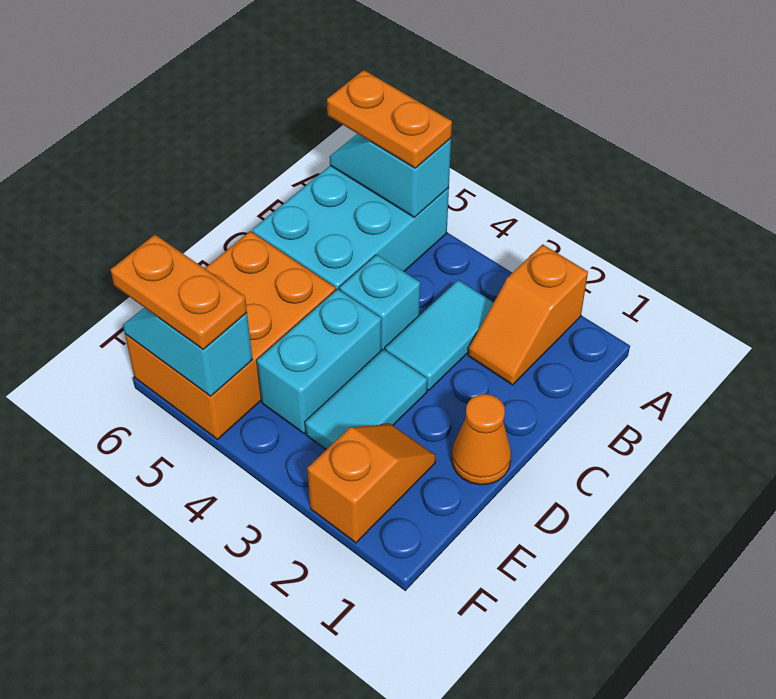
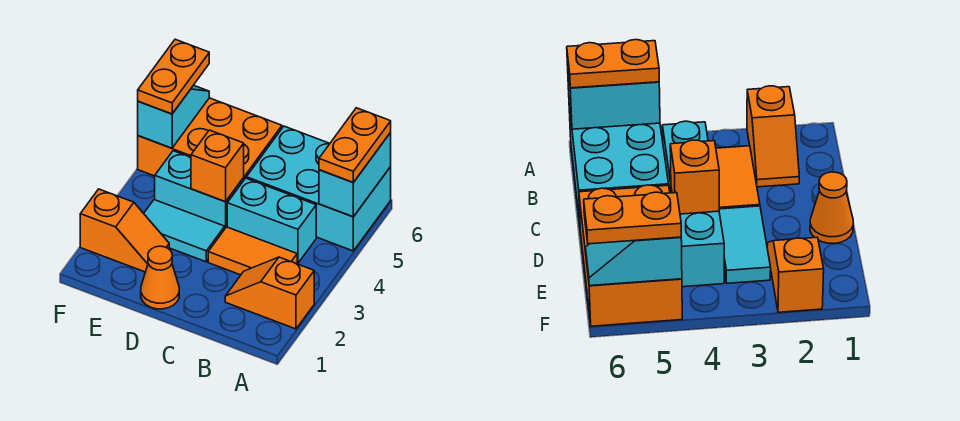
cyan slope A5:A6 level 2 top 5 -> cyan brick A5:A6 level 2
cyan tile B3:C3 level 1 -> orange tile B3:C3 level 1
cyan brick C4 level 1 -> cyan brick B4:C4 level 1
none -> orange brick D4 level 2

